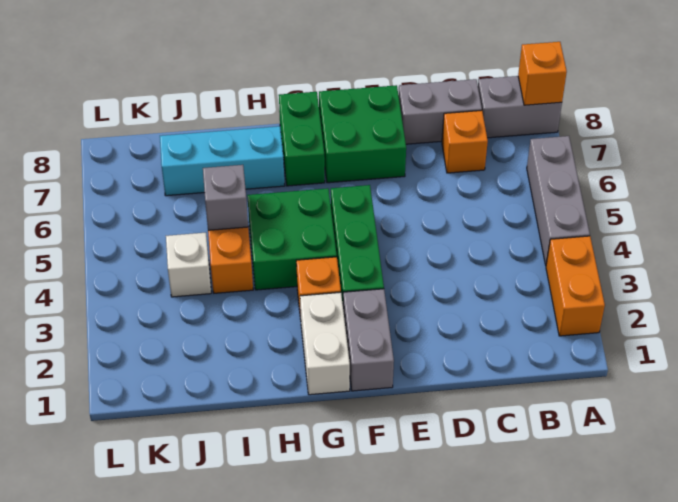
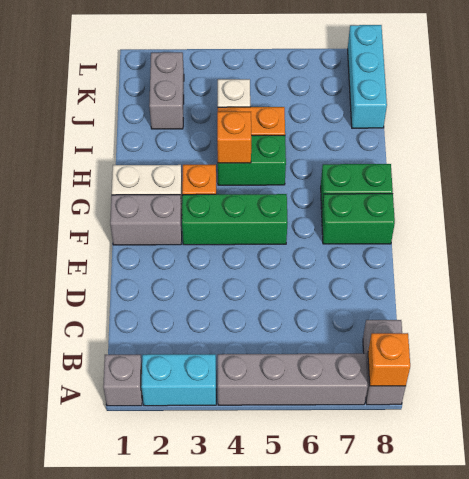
orange brick A2:A3 level 1 -> cyan brick A2:A3 level 1
grey brick A4:A6 level 1 -> grey brick A4:A7 level 1
orange brick C7 level 1 -> orange brick H4 level 2
grey brick C8:D8 level 1 -> grey brick J2:K2 level 1
green brick E7:F8 level 1 -> green brick F7:F8 level 1
green brick G4:H5 level 1 -> green brick H4:H5 level 1
cyan brick H7:J7 level 1 -> cyan brick J8:L8 level 1
grey brick I5 level 2 -> grey brick A1 level 1

